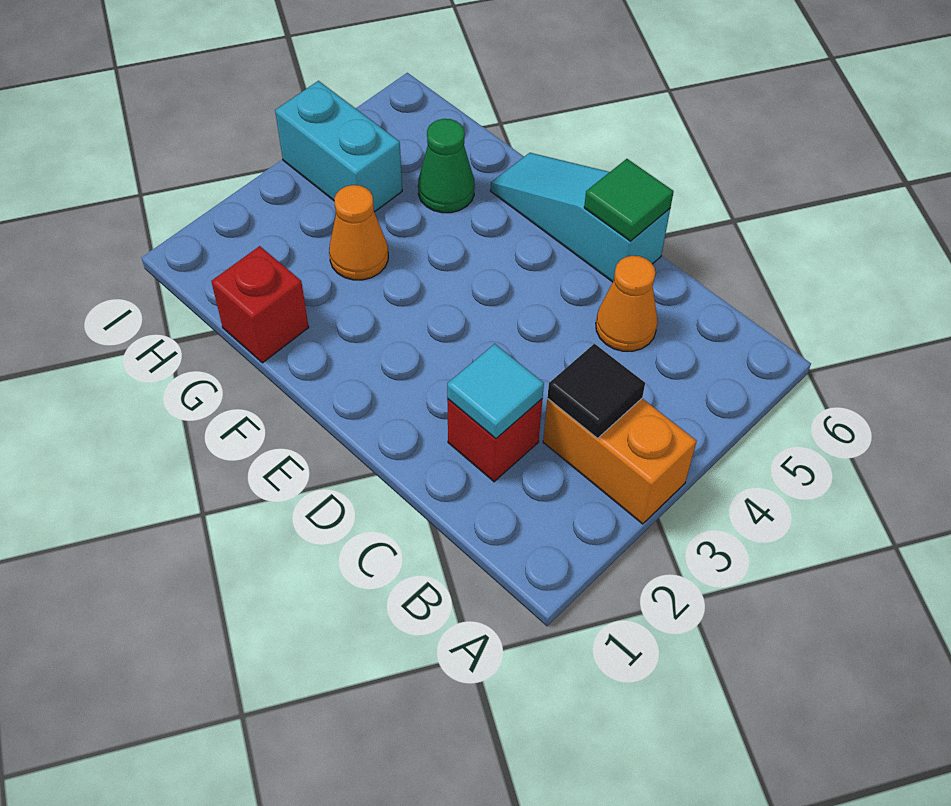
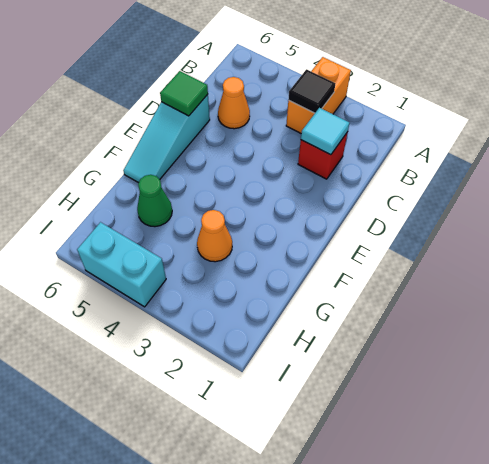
red brick G1 level 1 -> none
cyan brick H4:I4 level 1 -> cyan brick I4:I5 level 1

